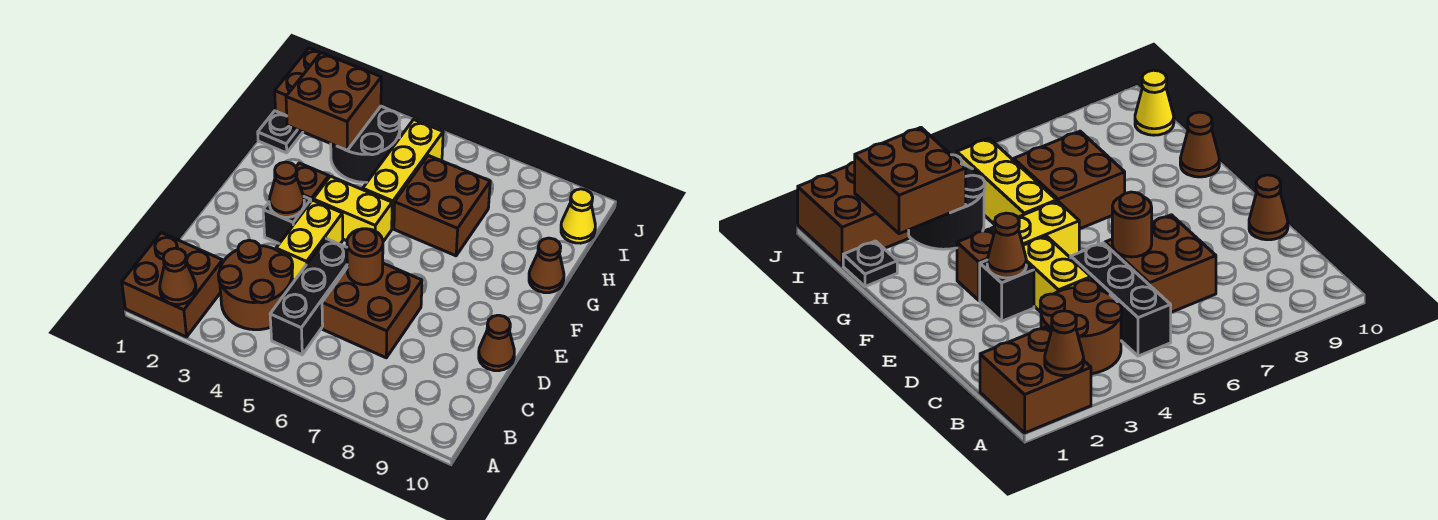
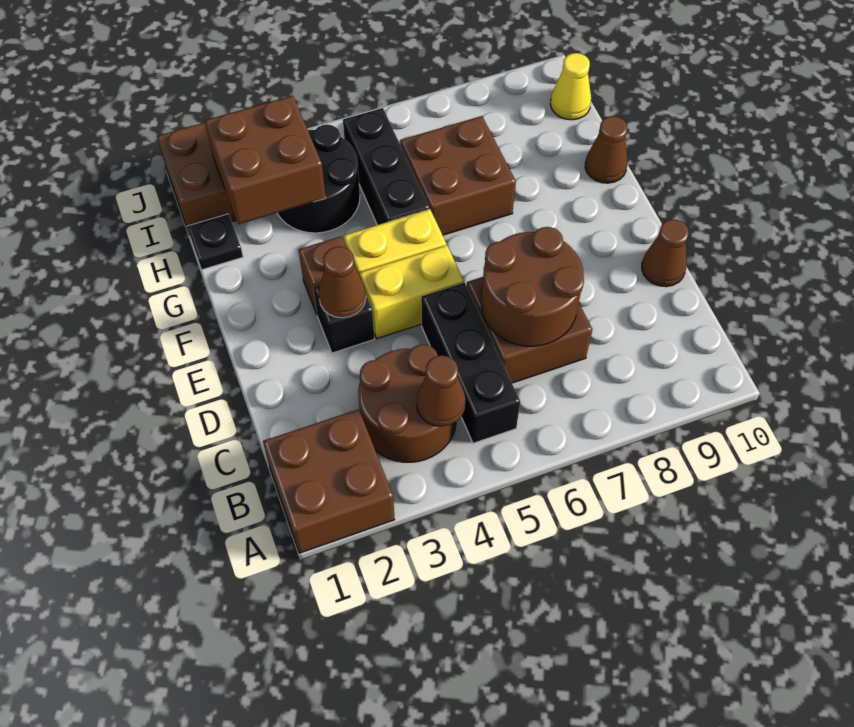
brown cone A2 level 2 -> brown cone B4 level 2
yellow brick D4:E4 level 1 -> yellow brick E4:E5 level 1
brown round brick D6 level 2 -> brown round brick C6:D7 level 2
yellow brick G5:I5 level 1 -> black brick G5:I5 level 1

